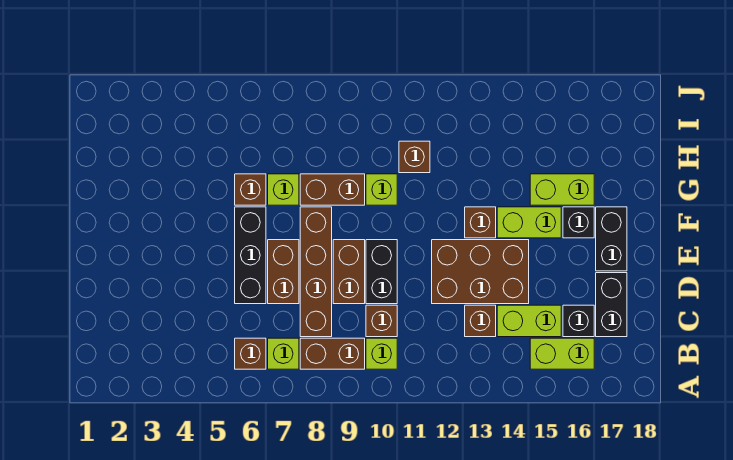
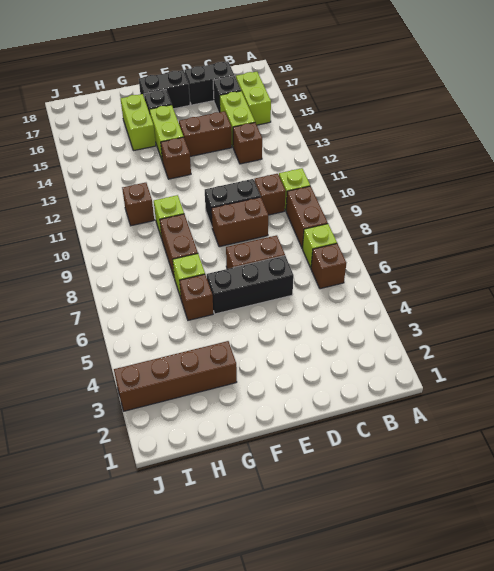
brown brick C8:F8 level 1 -> brown brick G3:J3 level 1
brown brick D12:E14 level 1 -> brown brick D14:E14 level 1

